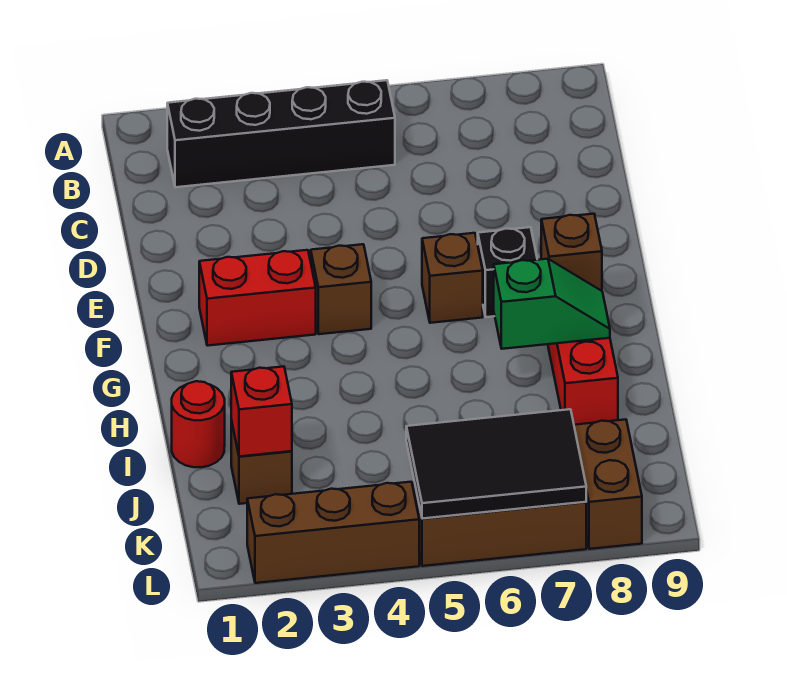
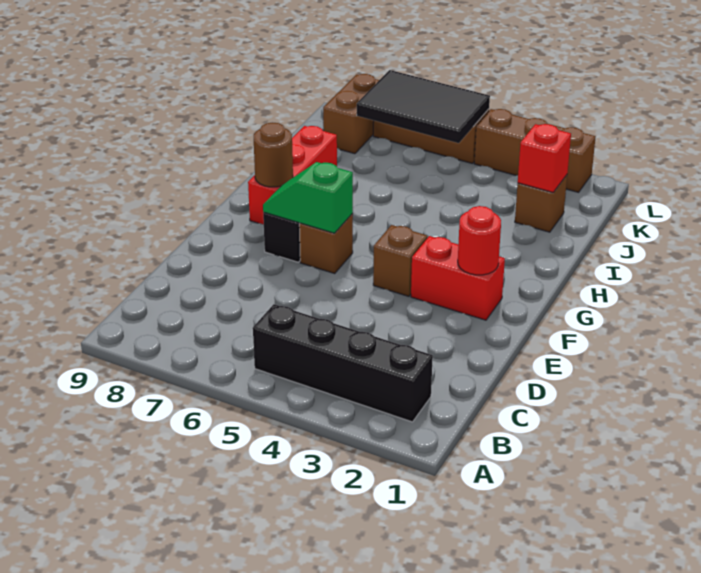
brown brick G8 level 2 -> brown round brick G8 level 2
green slope H7:H8 level 2 top 7 -> green slope F6:F7 level 2 top 6
red round brick I1 level 1 -> red round brick F2 level 2

